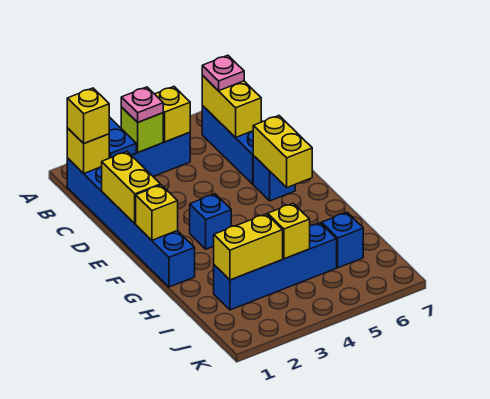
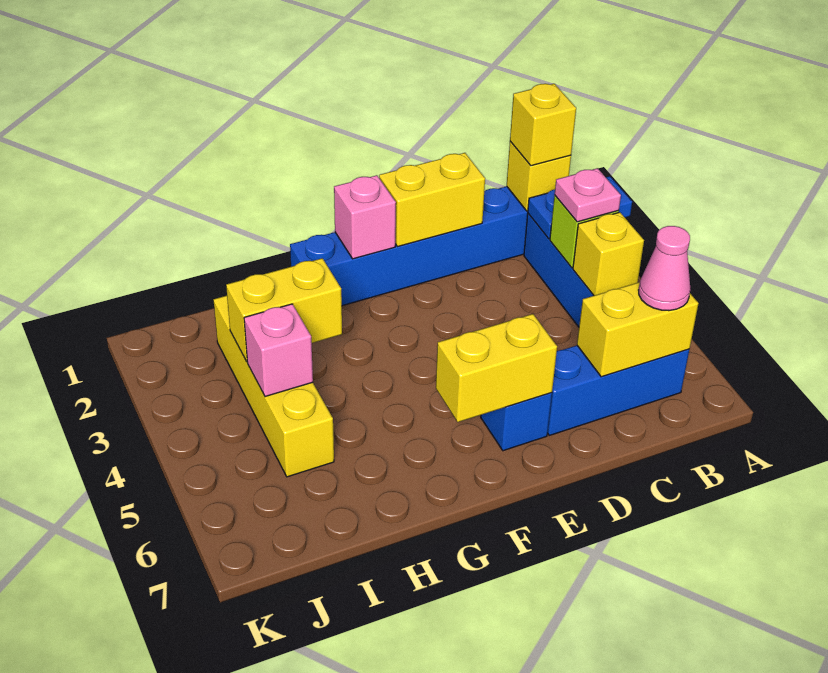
pink plate B6 level 3 -> pink cone B6 level 3
yellow brick F1 level 2 -> pink brick F1 level 2
blue brick F3 level 1 -> none
blue brick I2:I5 level 1 -> yellow brick I2:I5 level 1
yellow brick I2:I3 level 2 -> yellow brick H3:I3 level 2
yellow brick I4 level 2 -> pink brick I4 level 2
blue brick I6 level 1 -> none

